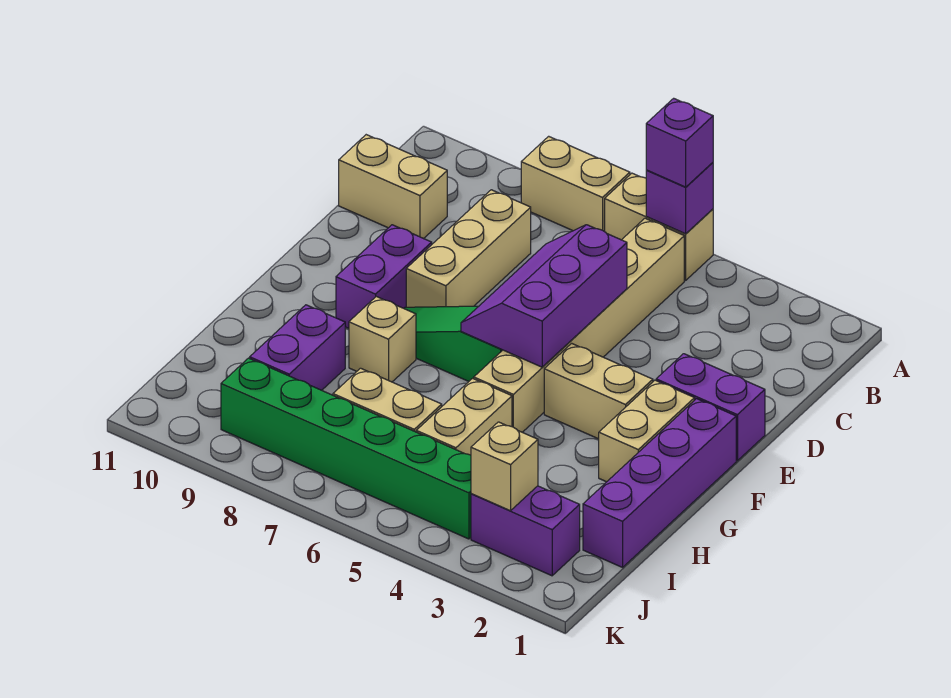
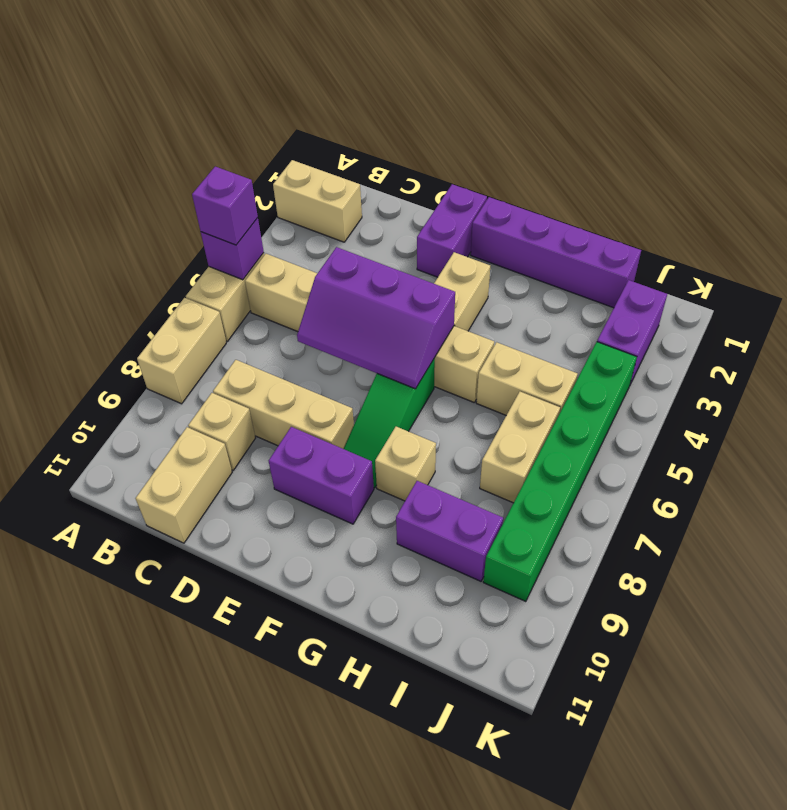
tan brick F2:G2 level 1 -> tan brick A2:B2 level 1
tan brick J3 level 2 -> tan brick C9 level 1

